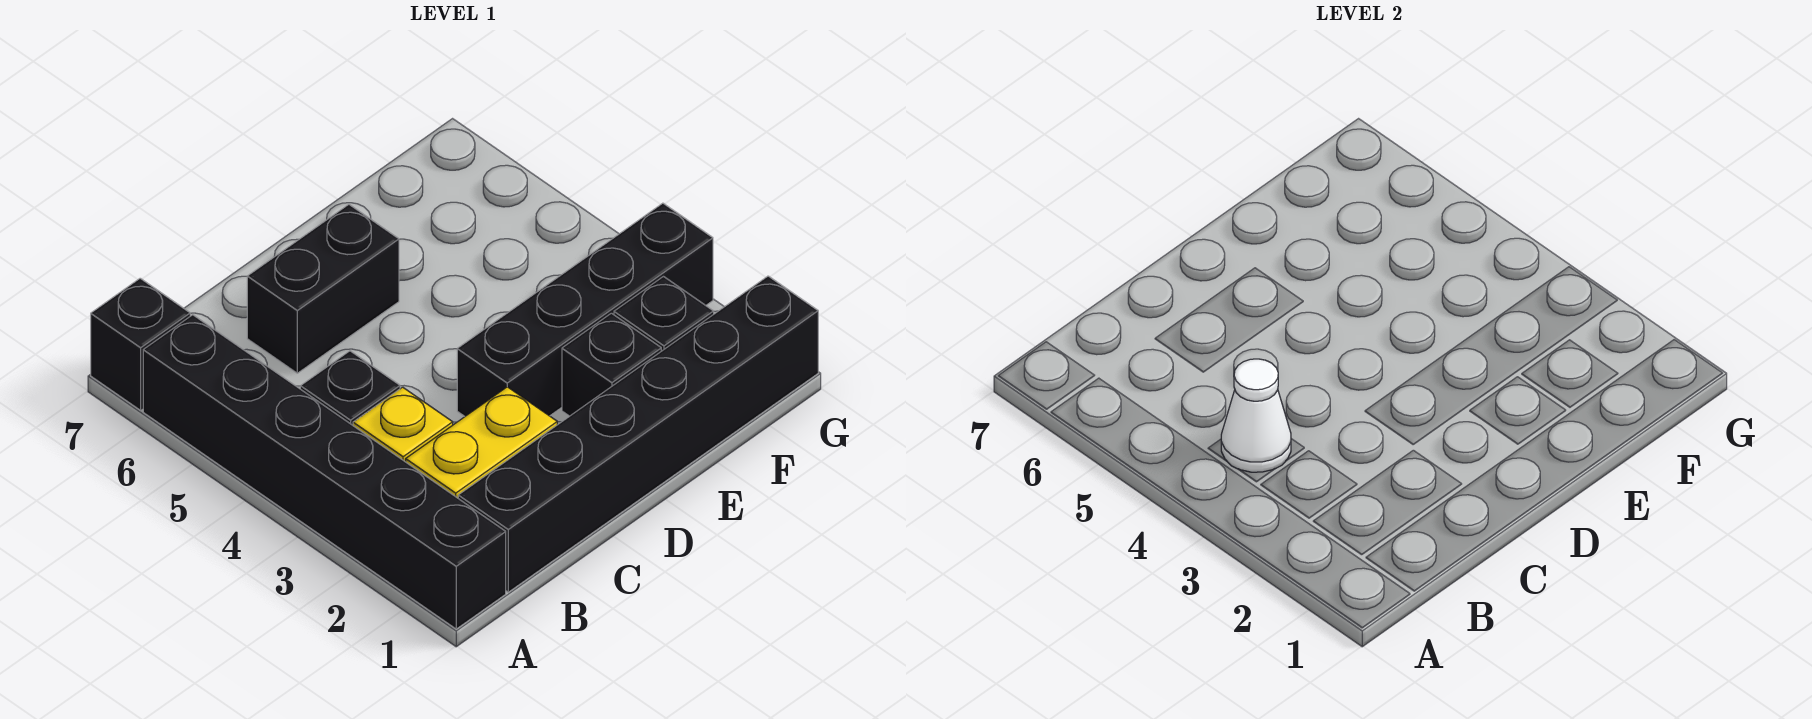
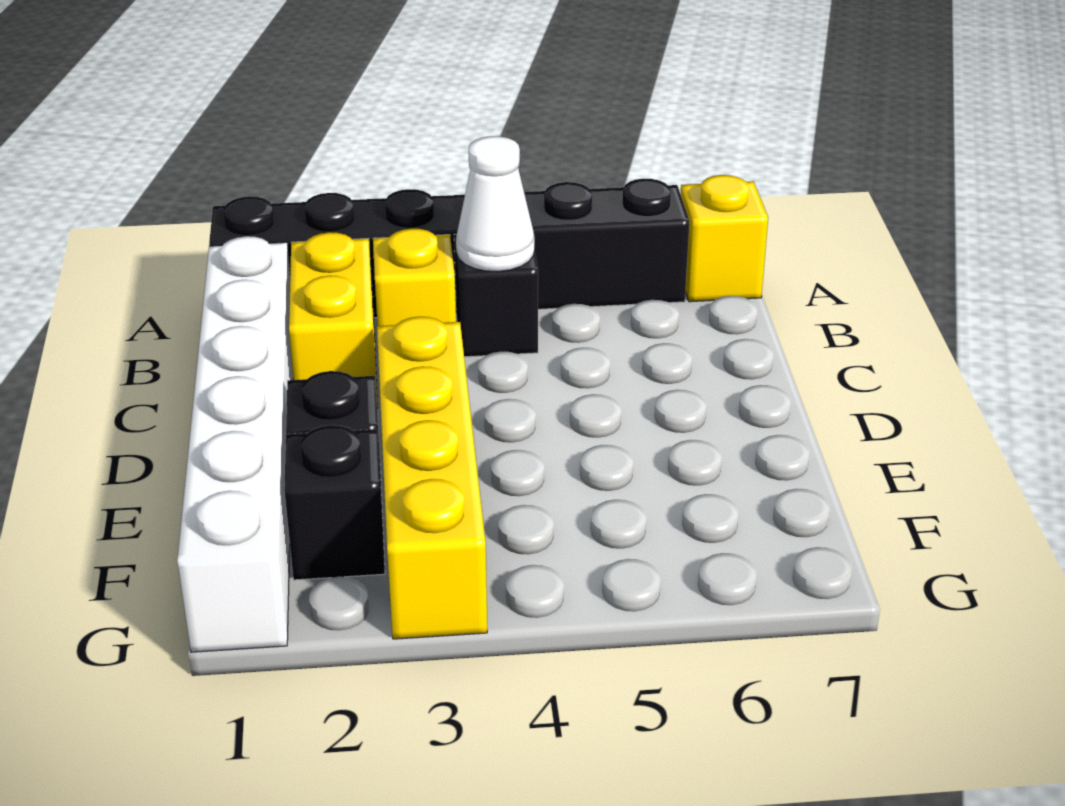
black brick A7 level 1 -> yellow brick A7 level 1
black brick B1:G1 level 1 -> white brick B1:G1 level 1
black brick C6:D6 level 1 -> none
black brick D3:G3 level 1 -> yellow brick D3:G3 level 1

